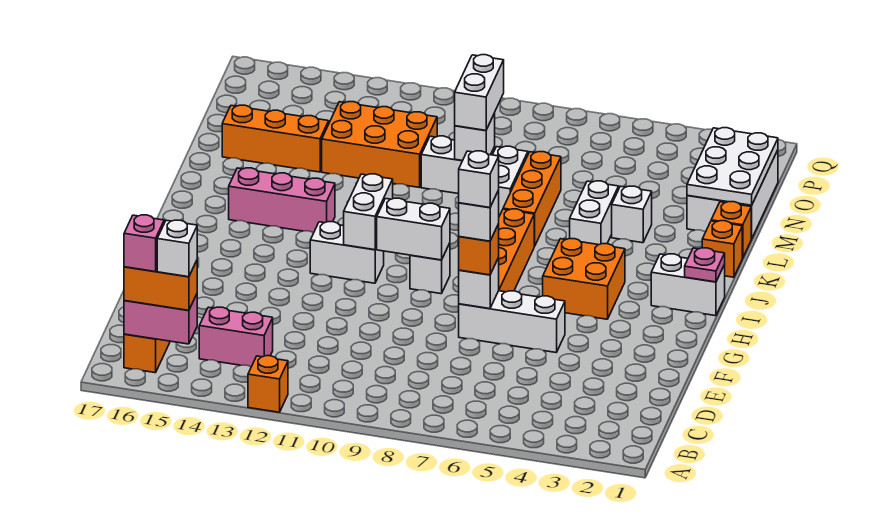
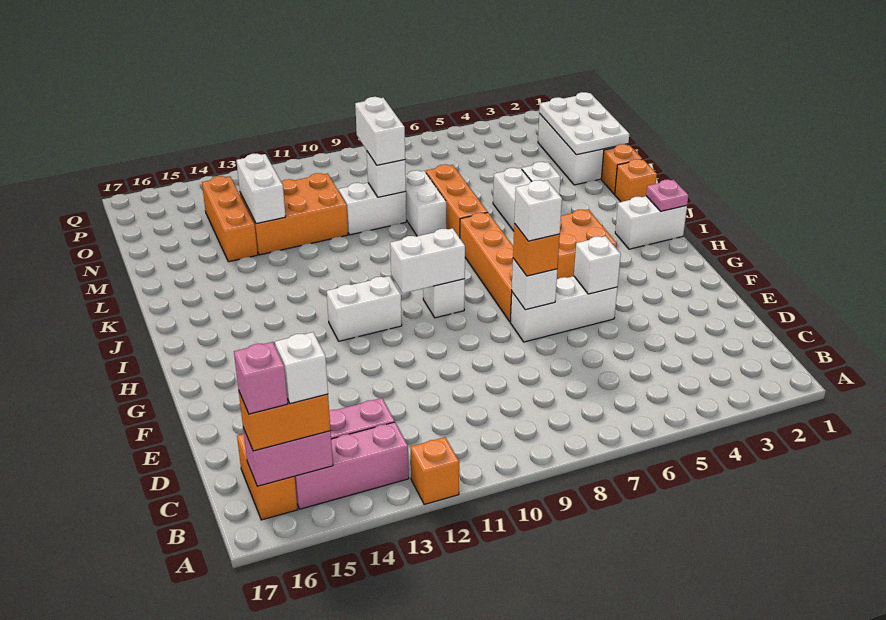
white brick F7 level 5 -> white brick F5 level 2
white brick H11:I11 level 2 -> white brick M13:N13 level 2
pink brick J13:J15 level 1 -> pink brick B13:B15 level 1
orange brick M14:M16 level 1 -> orange brick M14:O14 level 1

